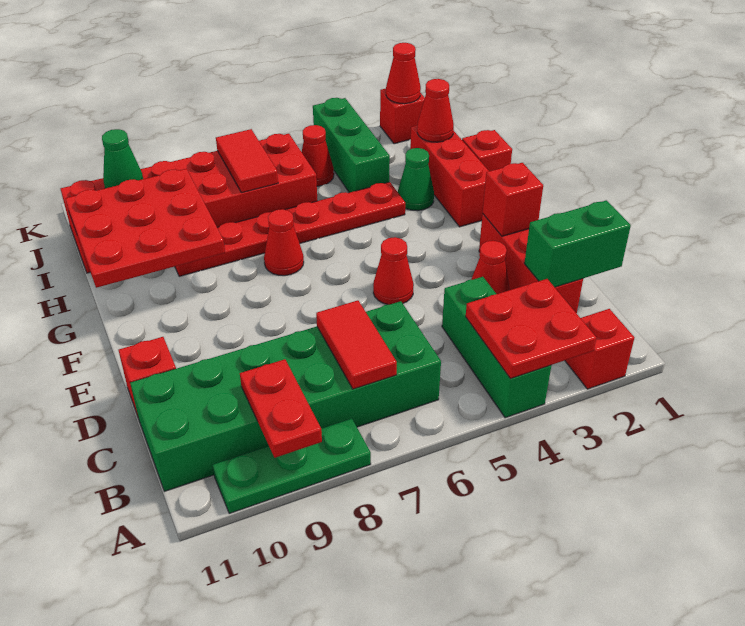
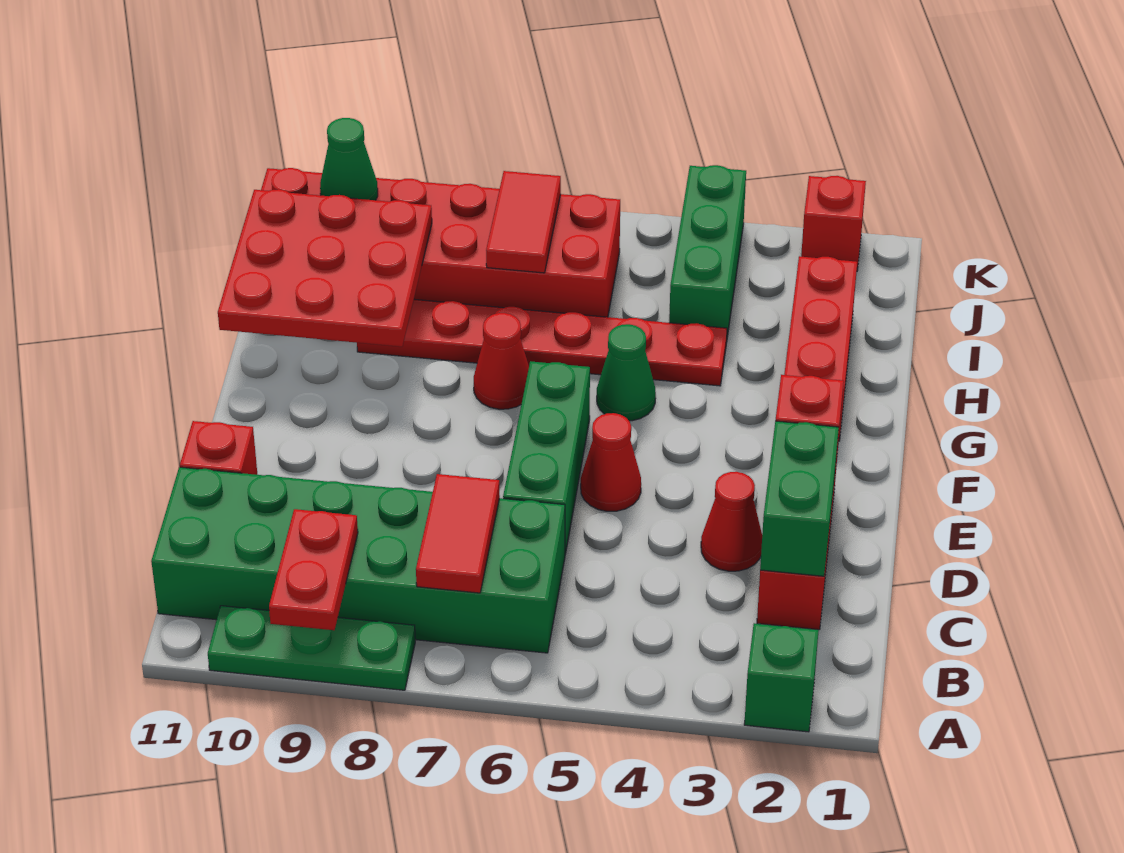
red brick A2 level 1 -> green brick A2 level 1
red plate A3:B4 level 2 -> none
green brick A4:C4 level 1 -> green brick D6:F6 level 1
green brick C1:C2 level 2 -> green brick C2:D2 level 2
red brick H1 level 1 -> none
green cone H3 level 1 -> green cone G5 level 1
red cone I2 level 2 -> none
red cone J5 level 1 -> none
red cone K2 level 2 -> none

